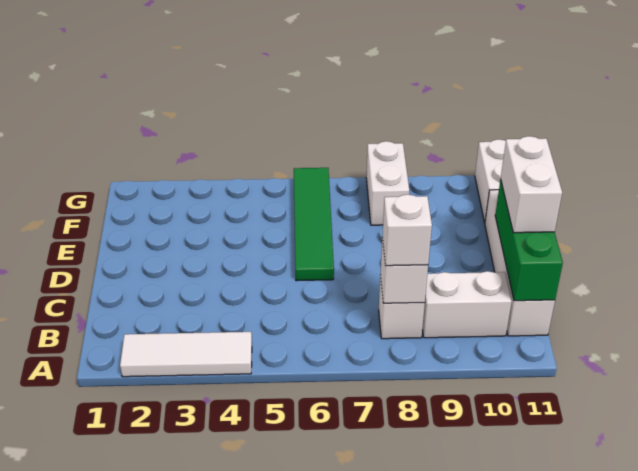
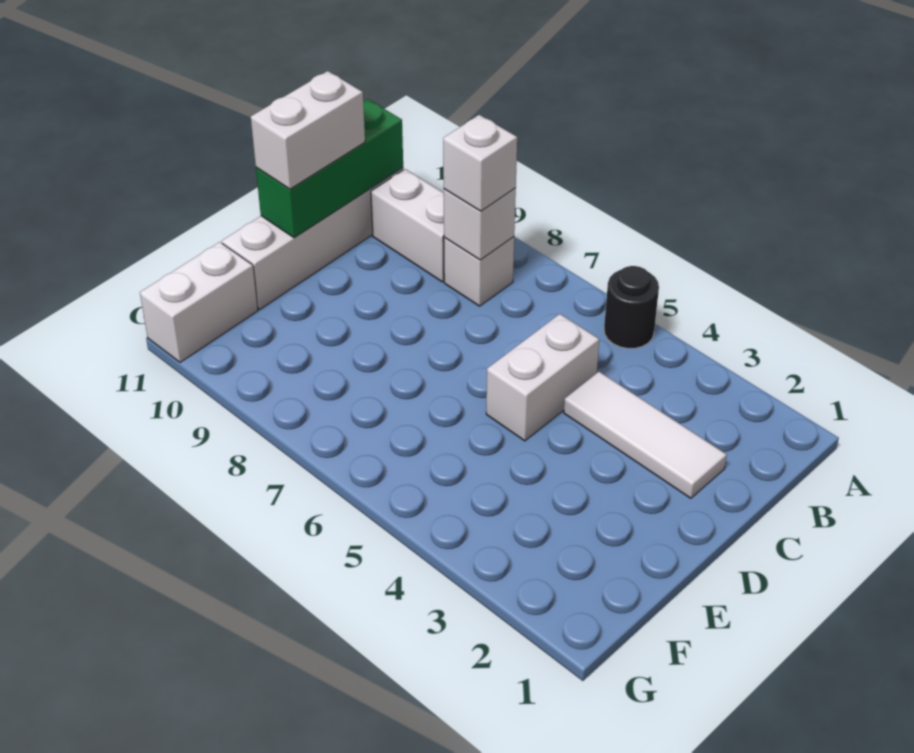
white tile A2:A4 level 1 -> white tile C2:C4 level 1
none -> black round brick A5 level 1
green tile D6:G6 level 1 -> none
white brick F8:G8 level 1 -> white brick C5:D5 level 1

